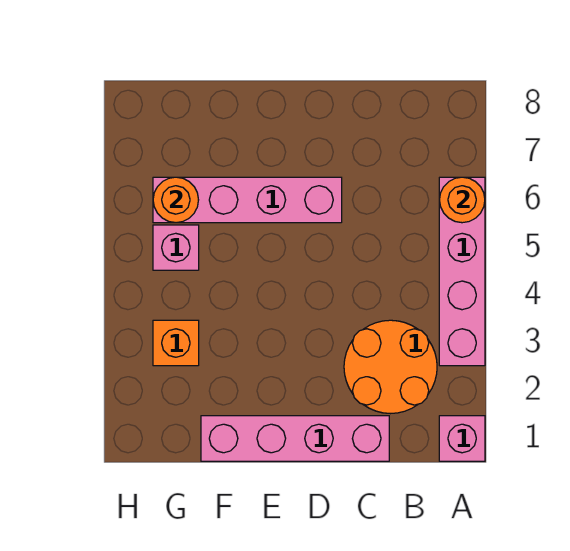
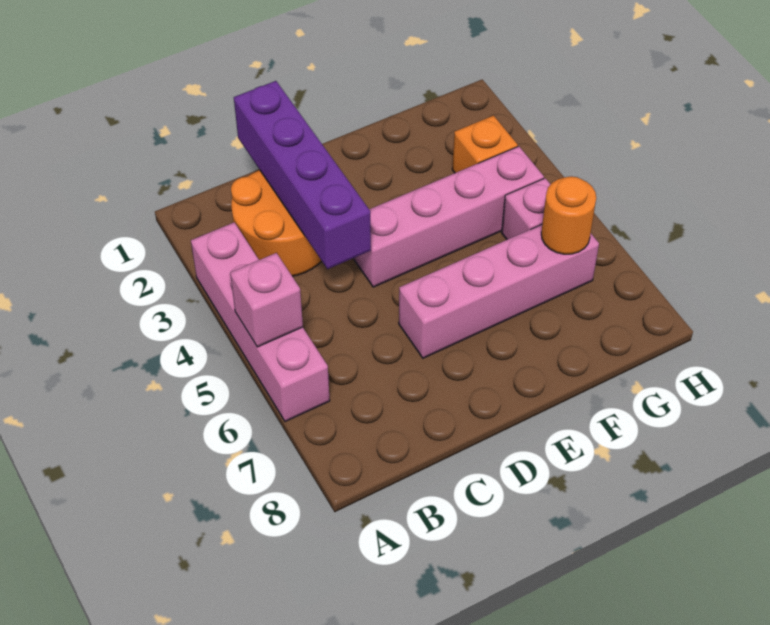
pink brick A1 level 1 -> pink brick A5 level 2
orange round brick A6 level 2 -> none
pink brick C1:F1 level 1 -> pink brick D4:G4 level 1
none -> purple brick C1:C4 level 2

